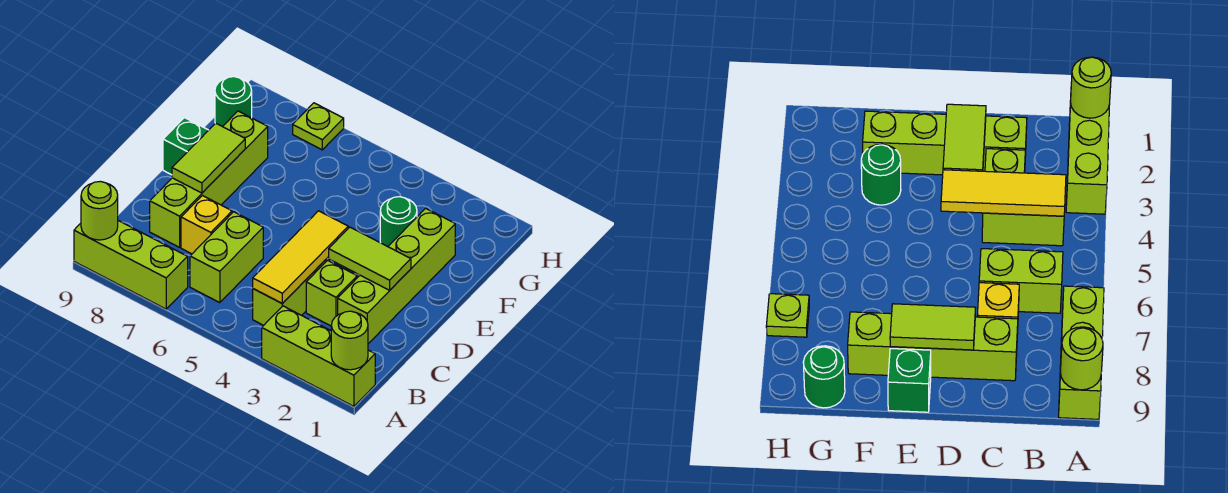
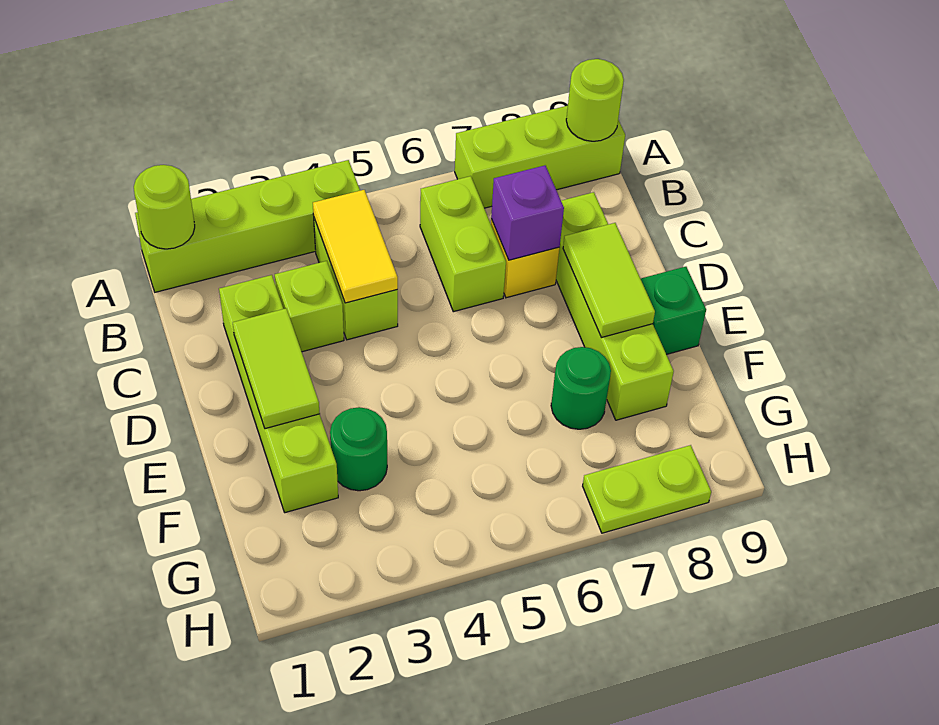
lime brick A1:A3 level 1 -> lime brick A1:A4 level 1
yellow tile B4:D4 level 2 -> yellow tile B4:C4 level 2
none -> purple brick C7 level 2
lime tile D2:D3 level 2 -> lime tile D2:E2 level 2
green round brick G9 level 1 -> green round brick F7 level 1
lime plate H7 level 1 -> lime plate H7:H8 level 1

